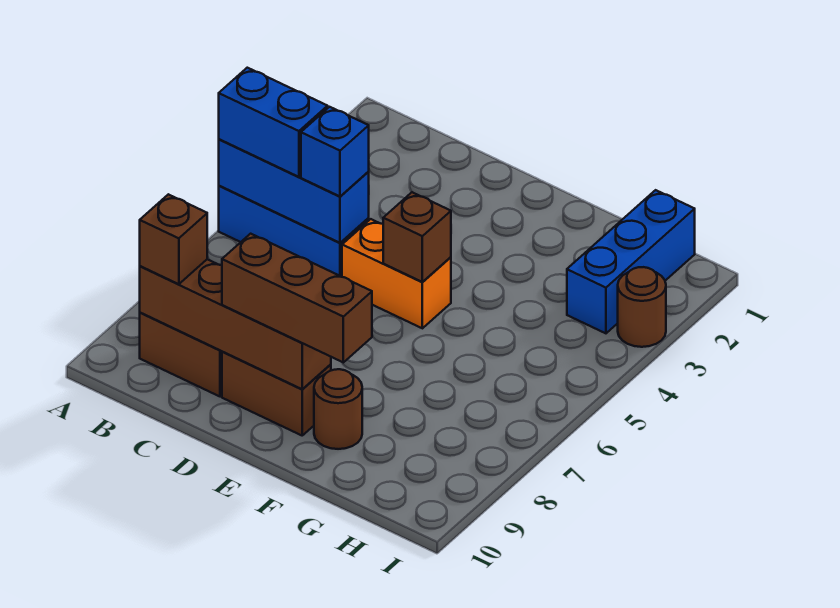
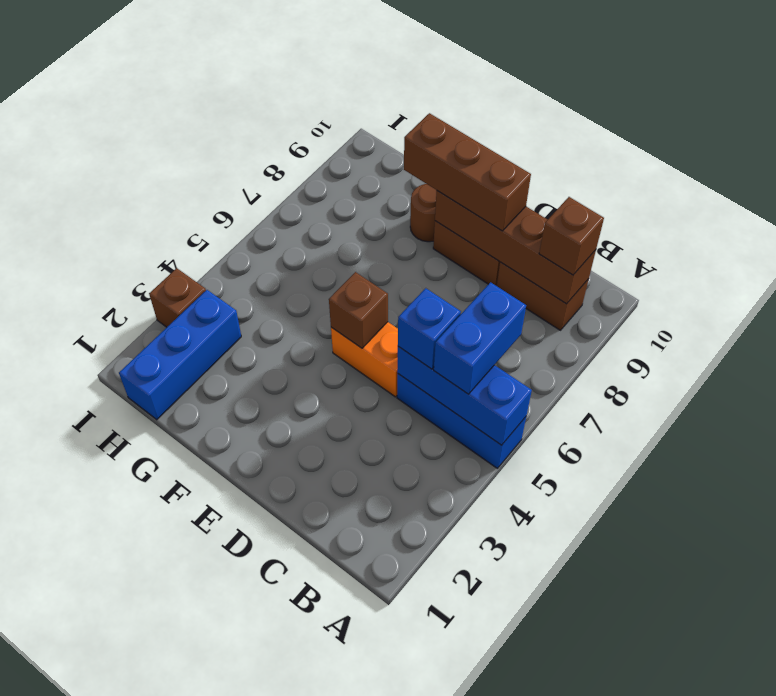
blue brick A5:B5 level 3 -> blue brick B5:B6 level 3
brown round brick I3 level 1 -> brown brick I3 level 1

